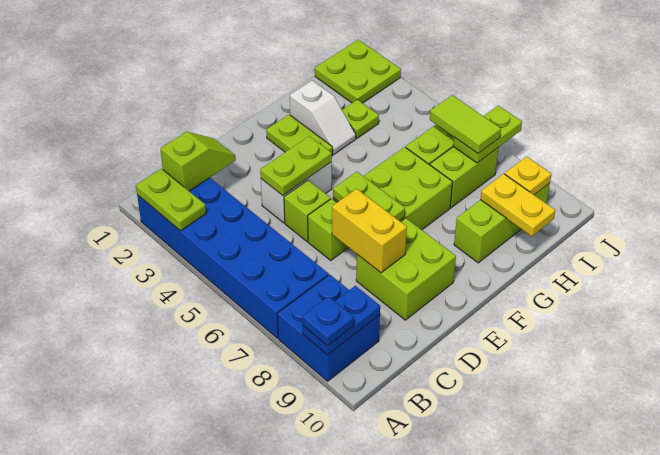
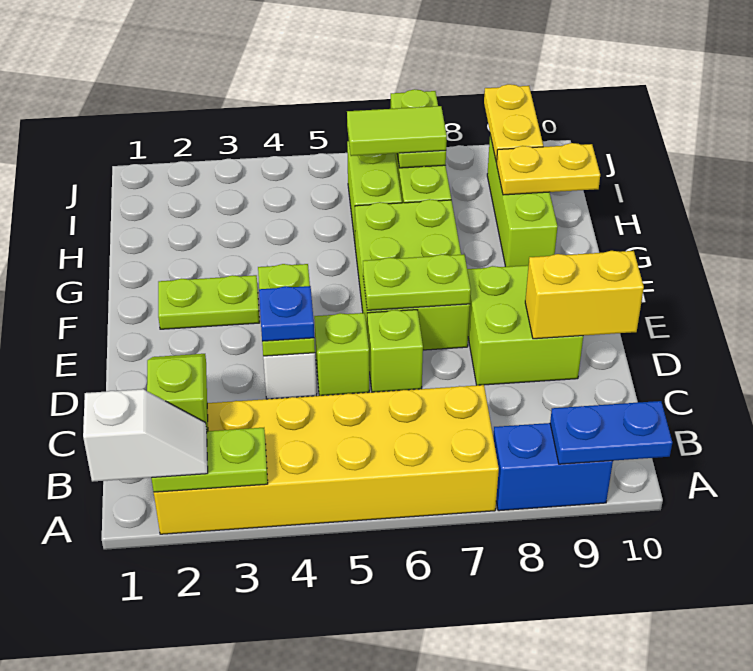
blue brick A2:B7 level 1 -> yellow brick A2:B7 level 1
blue brick A8:B9 level 1 -> blue brick A8:A9 level 1
blue plate A9:B9 level 2 -> blue plate A9:A10 level 2
blue plate A9 level 3 -> blue plate D4 level 3
yellow brick D7:D8 level 2 -> yellow brick D9:D10 level 2
white slope G2:G3 level 1 top 2 -> white slope A1:A2 level 3 top 1
lime plate H3 level 1 -> none
lime plate I1:J2 level 1 -> none
yellow plate I9 level 2 -> yellow plate I9:J9 level 2

